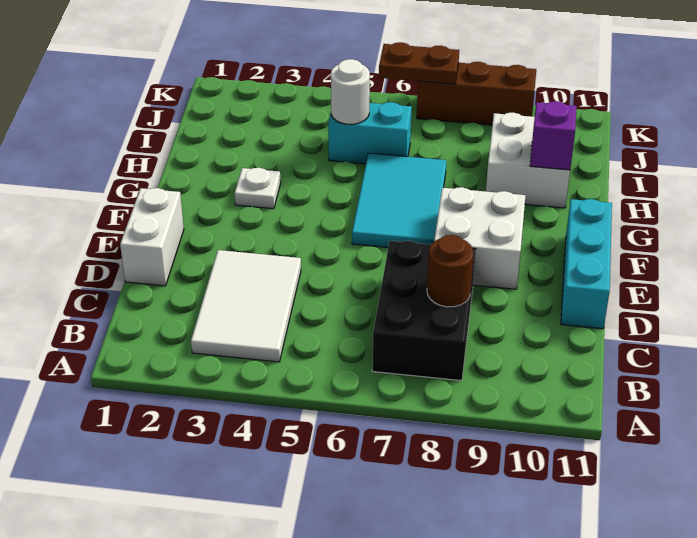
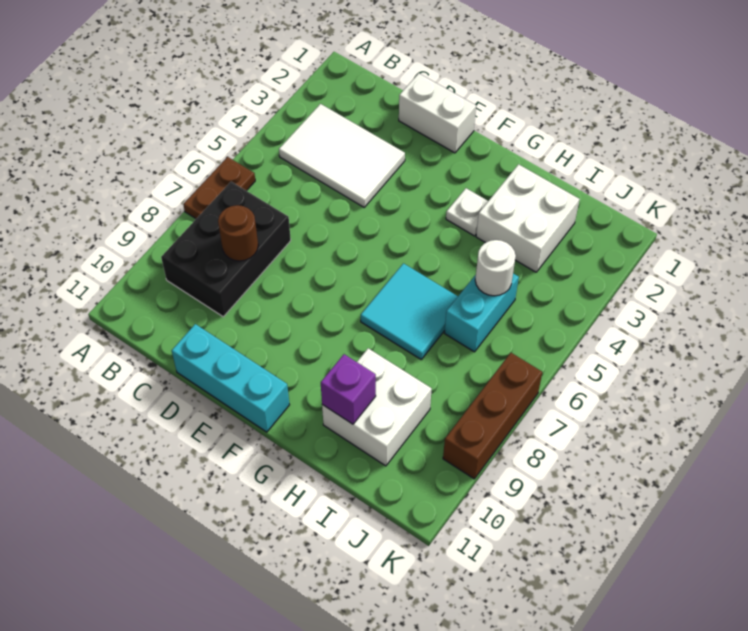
black brick B7:D8 level 1 -> black brick B7:C9 level 1
white brick E8:F9 level 1 -> white brick H2:I3 level 1
cyan tile F6:H7 level 1 -> cyan tile G6:H7 level 1
brown plate K6:K7 level 2 -> brown plate A6:A7 level 1

